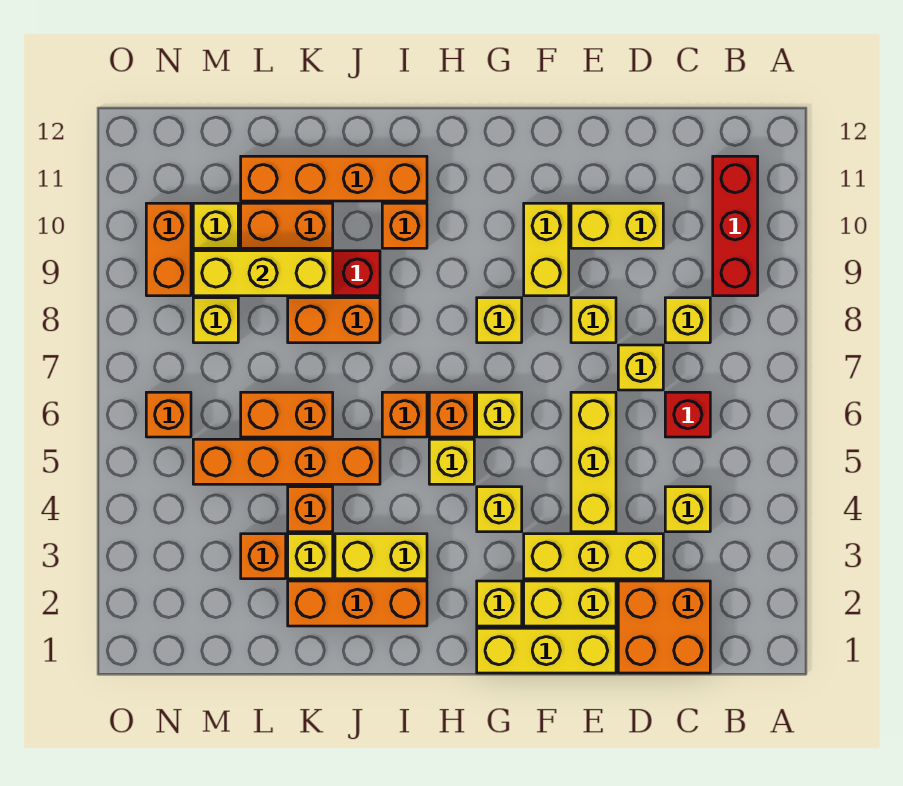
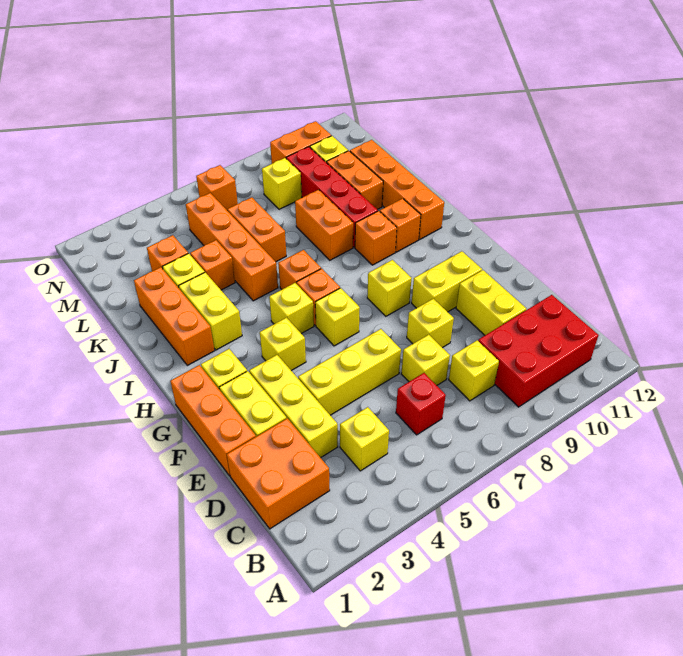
red brick B9:B11 level 1 -> red brick B9:C11 level 1
yellow brick E1:G1 level 1 -> orange brick E1:G1 level 1
none -> orange brick I9 level 1
yellow brick K9:M9 level 2 -> none

